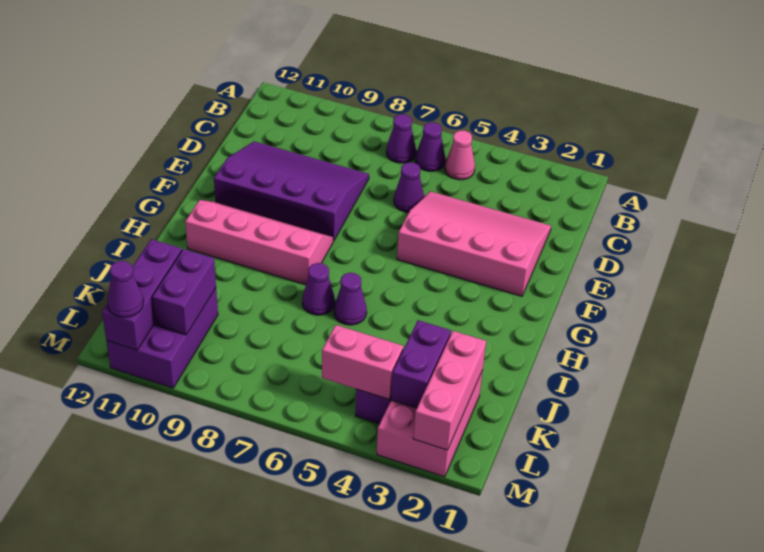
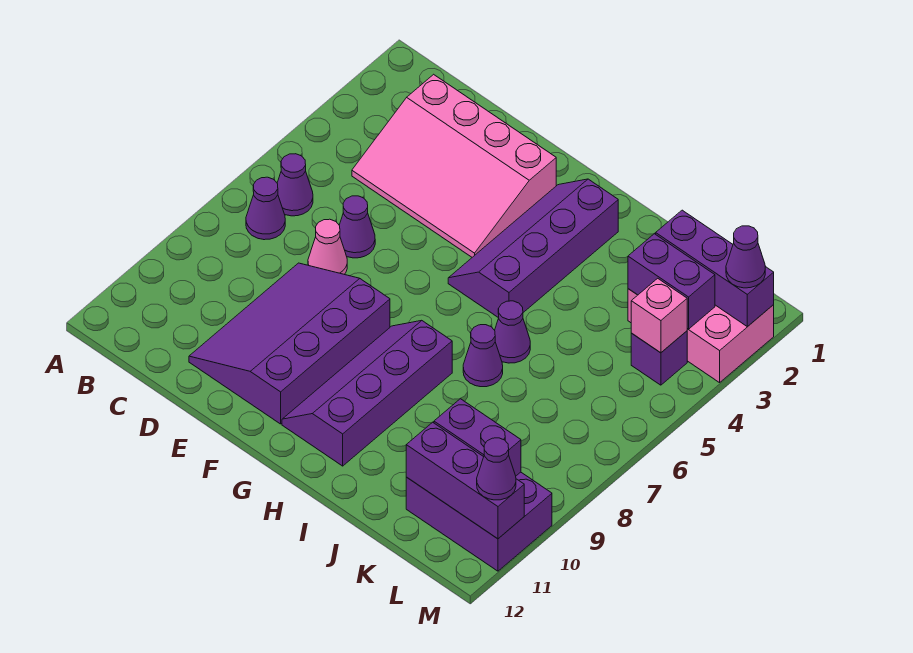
pink cone B5 level 1 -> pink cone D7 level 1
pink slope D2:F5 level 1 top F -> pink slope C2:F4 level 1 top 2
none -> purple slope G2:H5 level 1 top H
pink slope G8:H11 level 1 top H -> purple slope G8:H11 level 1 top H
pink brick K2:M2 level 2 -> purple brick K2:M2 level 2
pink brick L4:L5 level 2 -> pink brick L4 level 2
none -> purple cone M2 level 3

